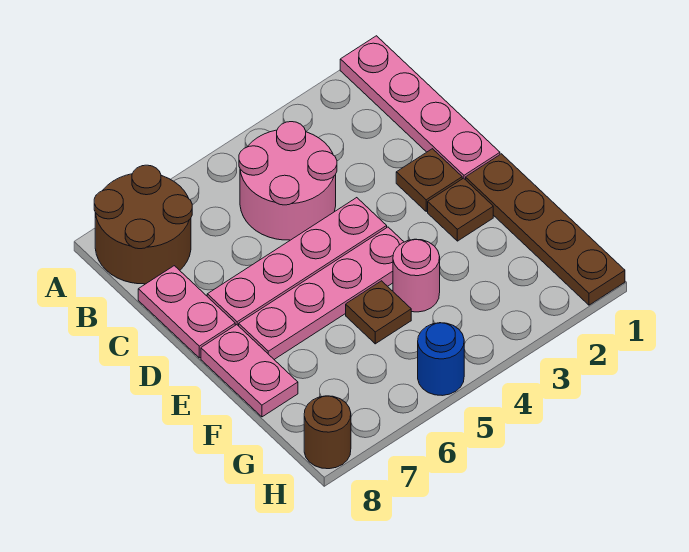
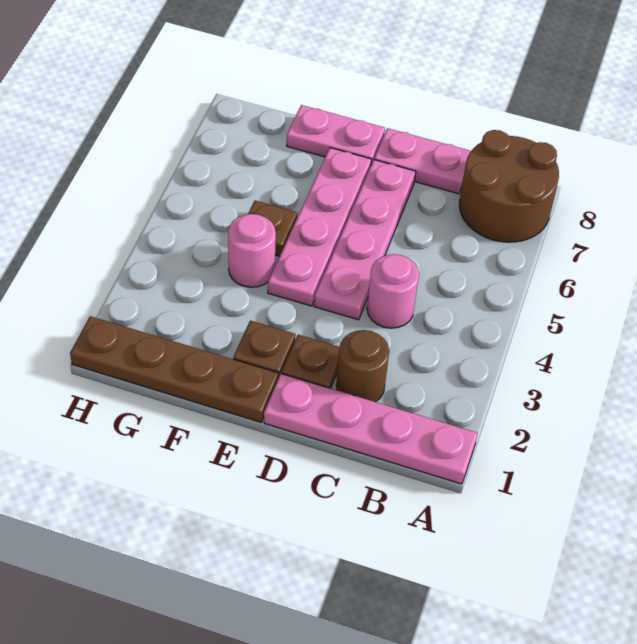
pink round brick B4:C5 level 1 -> pink round brick C4 level 1
blue round brick H5 level 1 -> none
brown round brick H8 level 1 -> brown round brick C2 level 1

